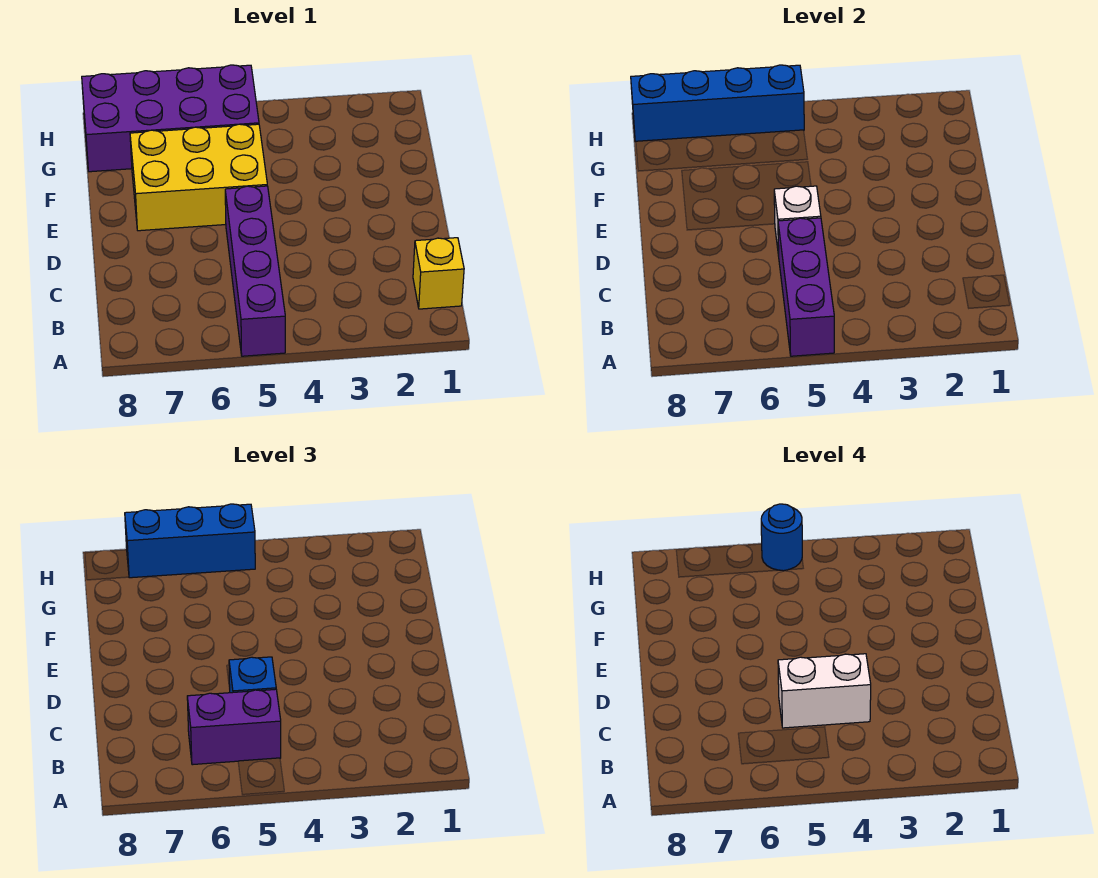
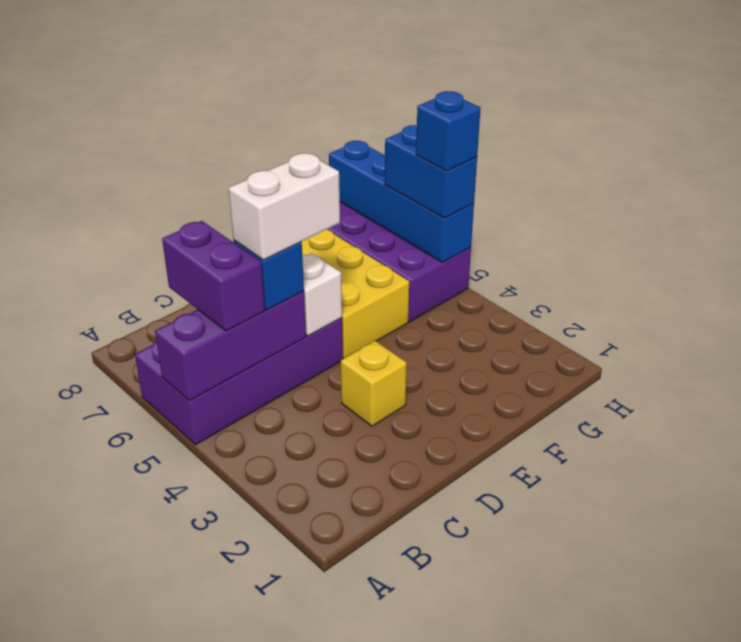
purple brick A5:D5 level 1 -> purple brick A5:D6 level 1
yellow brick B1 level 1 -> yellow brick D3 level 1
white brick C4:C5 level 4 -> white brick C5:D5 level 4
blue brick H5:H7 level 3 -> blue brick H5:H6 level 3
blue round brick H5 level 4 -> blue brick H5 level 4

